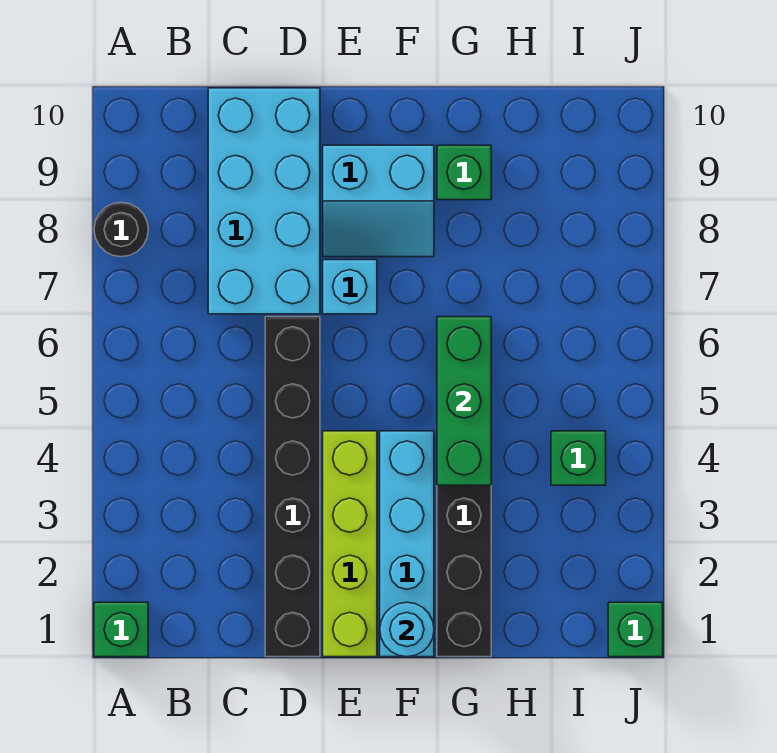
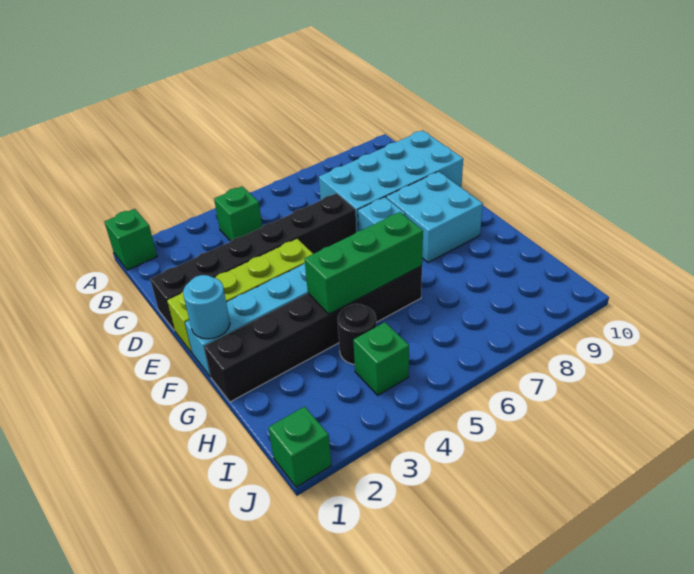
black round brick A8 level 1 -> black round brick H4 level 1
cyan slope E8:F9 level 1 top 9 -> cyan brick E8:F9 level 1
green brick G9 level 1 -> green brick B4 level 1

